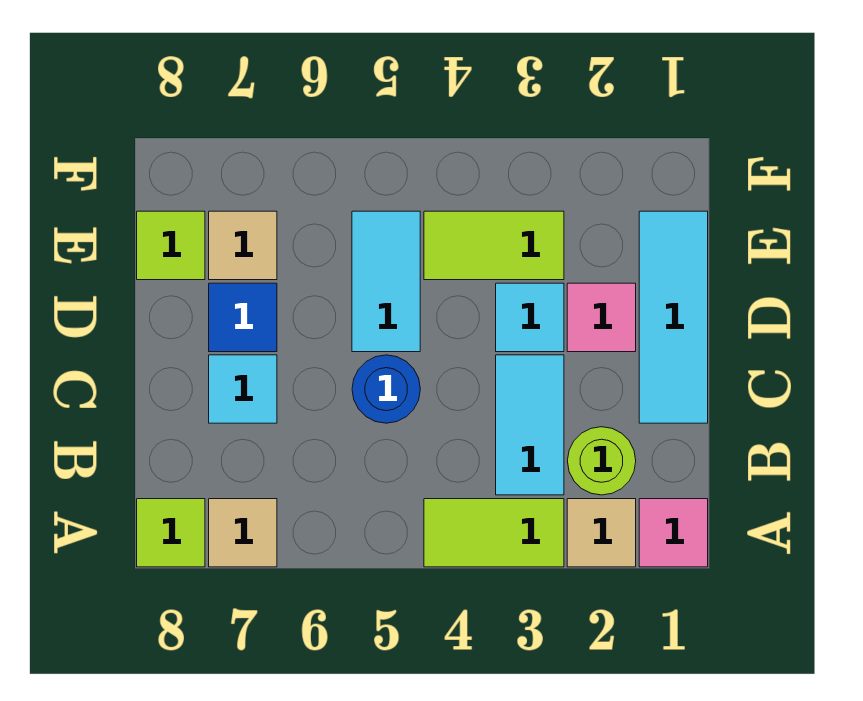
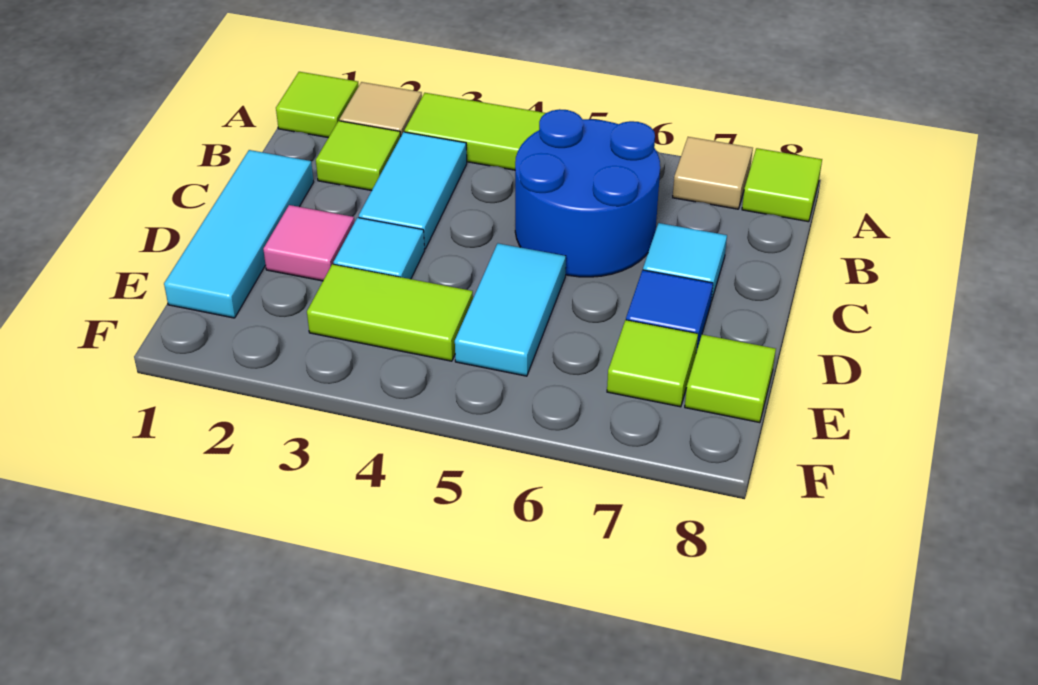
pink tile A1 level 1 -> lime tile A1 level 1
lime round brick B2 level 1 -> lime tile B2 level 1
blue round brick C5 level 1 -> blue round brick B5:C6 level 1
tan tile E7 level 1 -> lime tile E7 level 1

